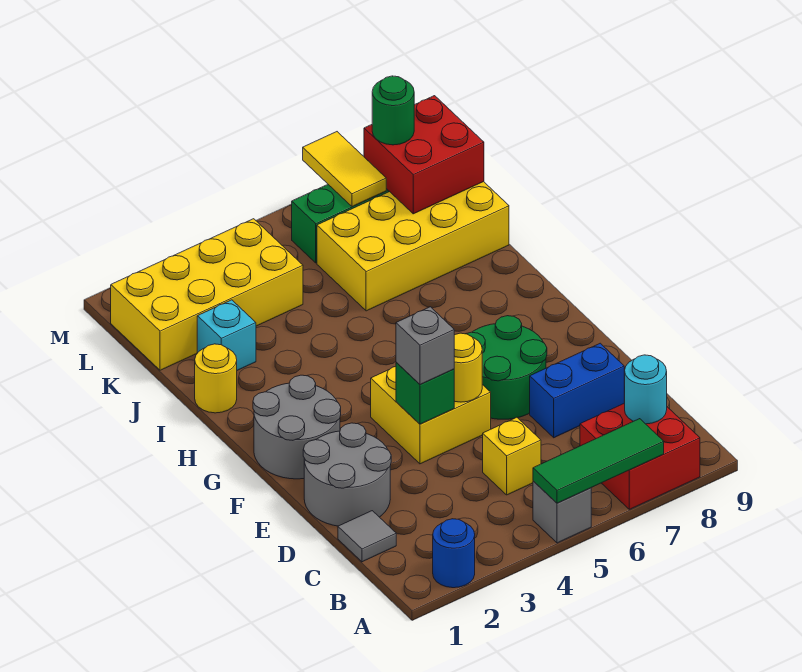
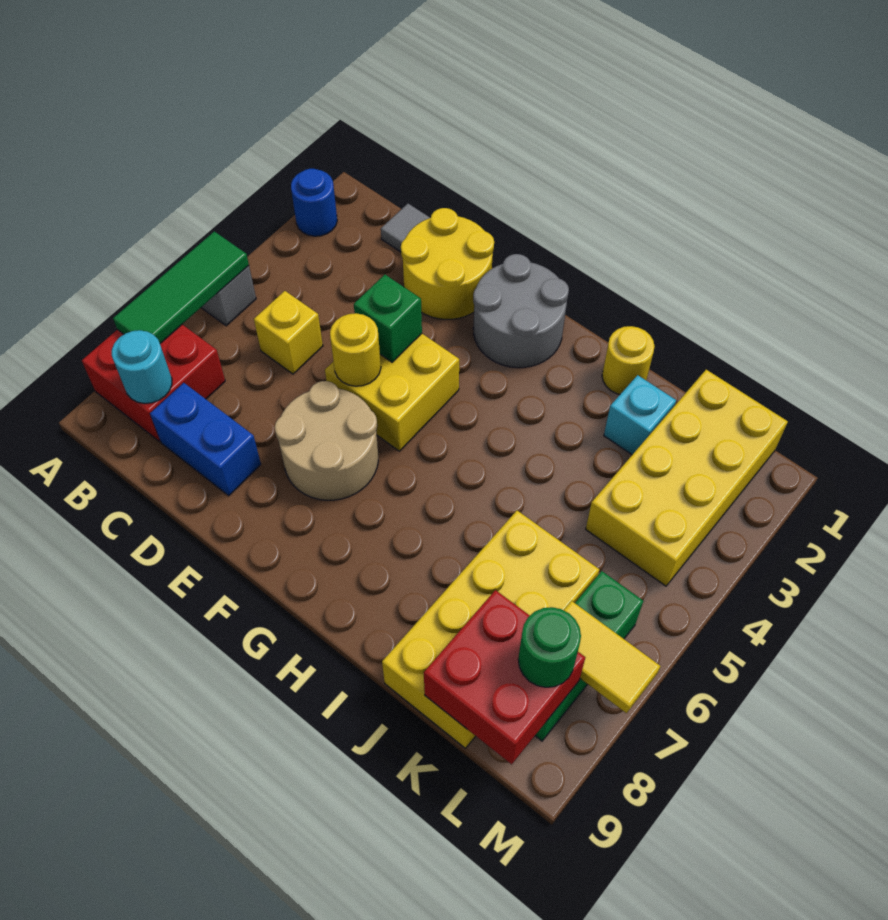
grey round brick D1:E2 level 1 -> yellow round brick D1:E2 level 1
blue brick D7:D8 level 1 -> blue brick C8:D8 level 1
grey brick E4 level 3 -> none
green round brick E6:F7 level 1 -> tan round brick E6:F7 level 1

